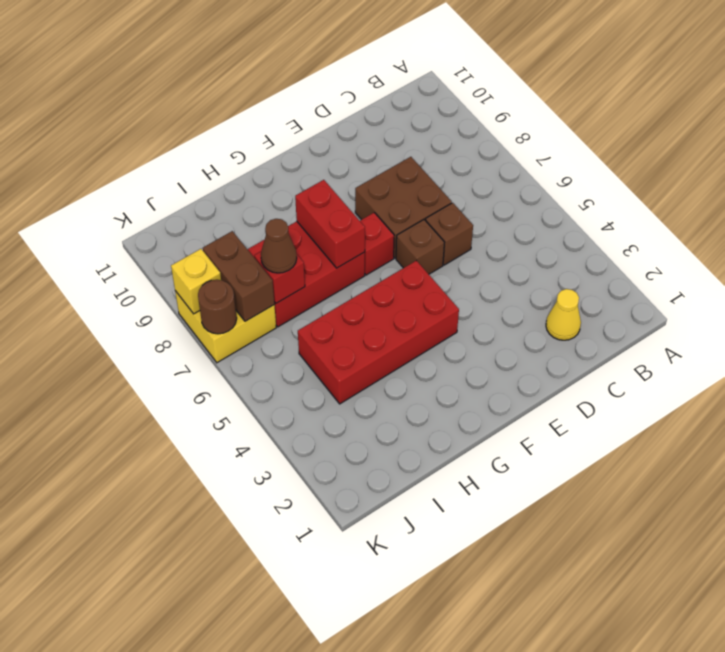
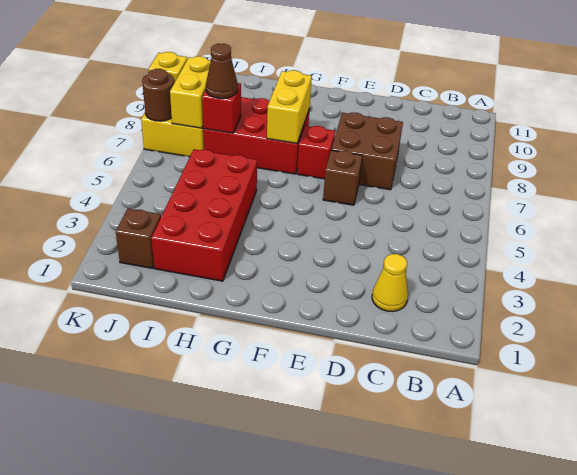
brown brick D6 level 1 -> brown brick J2 level 1
red brick F4:I5 level 1 -> red brick H2:I5 level 1
red brick G7:G8 level 2 -> yellow brick G7:G8 level 2
brown brick J7:J8 level 2 -> yellow brick J7:J8 level 2

